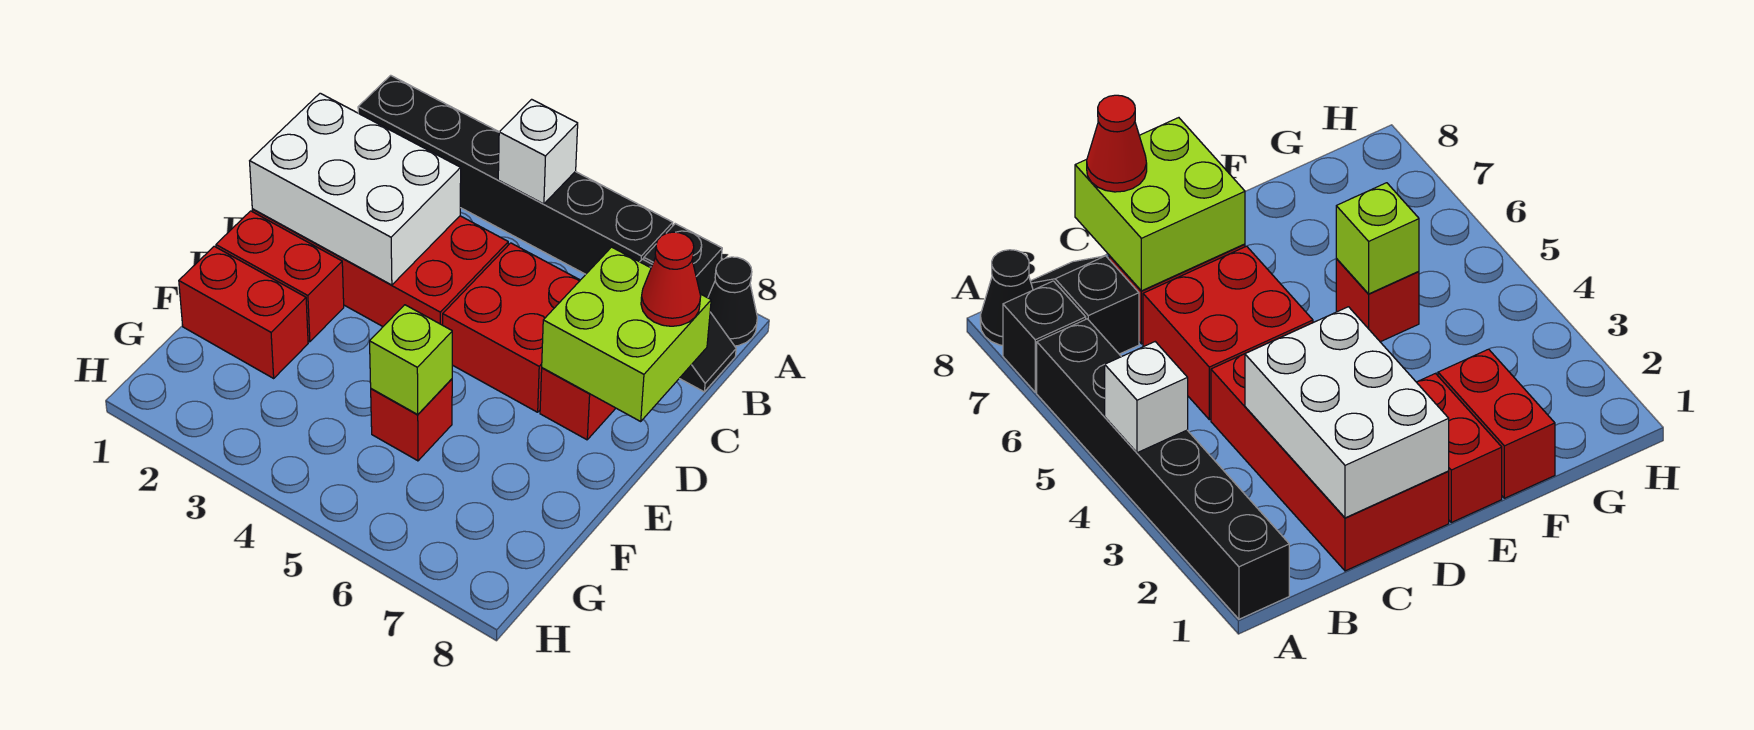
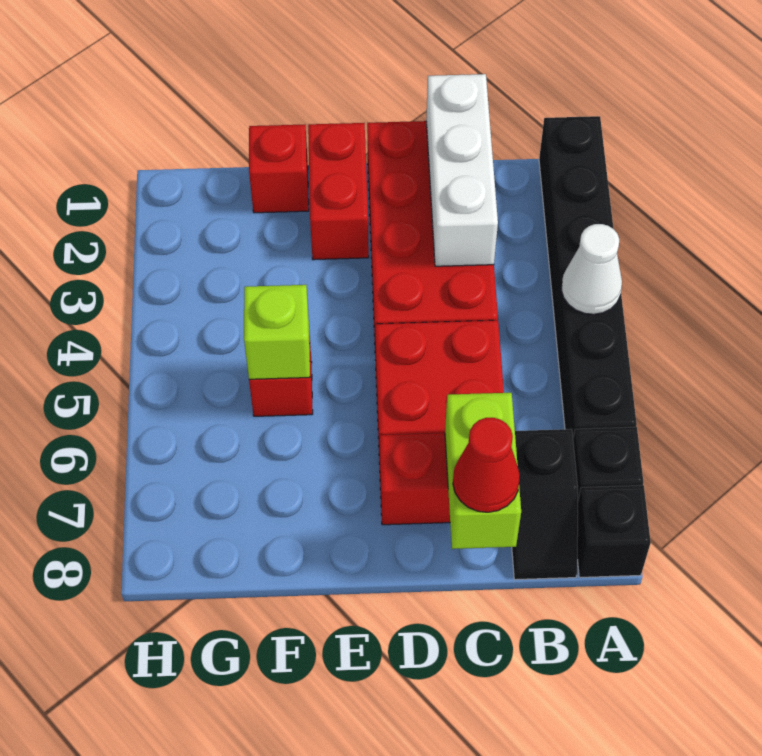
white brick A4 level 2 -> white cone A4 level 2
black cone A8 level 1 -> black brick A8 level 1
white brick C1:D3 level 2 -> white brick C1:C3 level 2
lime brick C7:D8 level 2 -> lime brick C7:C8 level 2
red brick F1:F2 level 1 -> red brick F1 level 1

